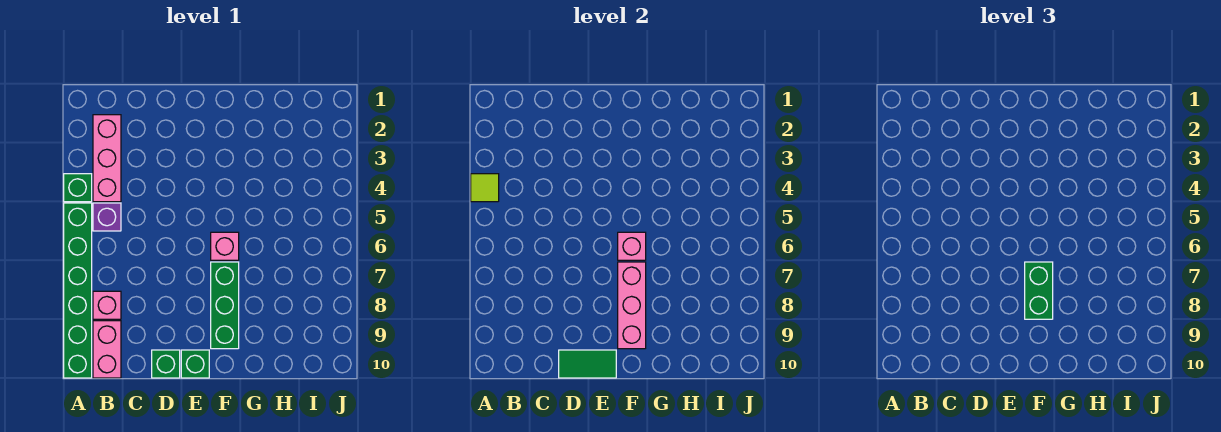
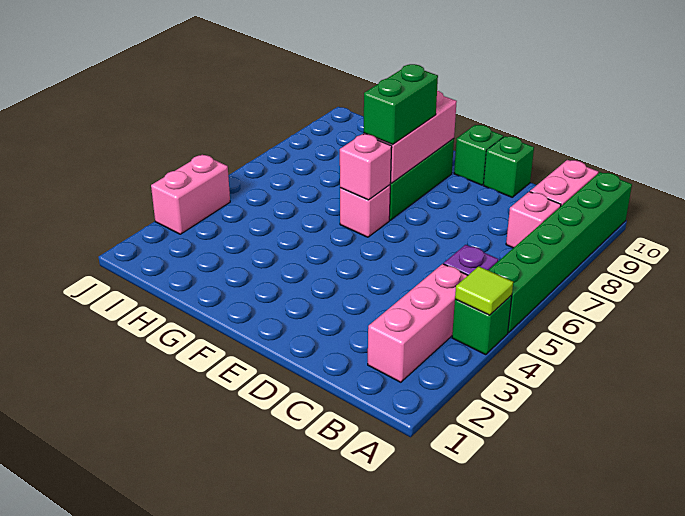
green tile D10:E10 level 2 -> none
none -> pink brick J3:J4 level 1

